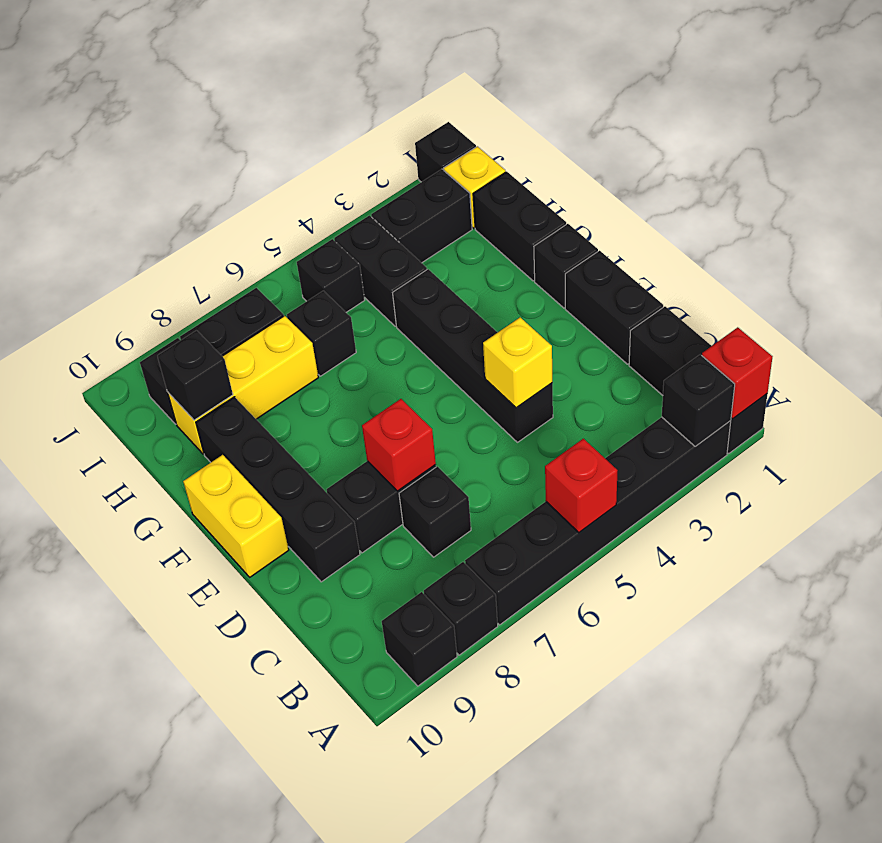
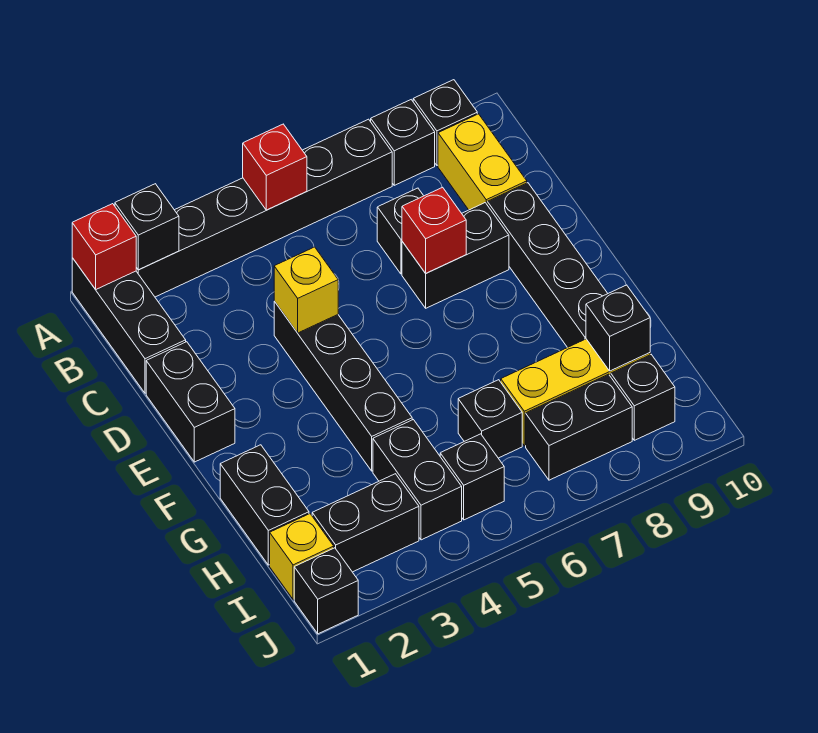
yellow brick E10:F10 level 1 -> yellow brick B9:C9 level 1
black brick F1 level 1 -> none

